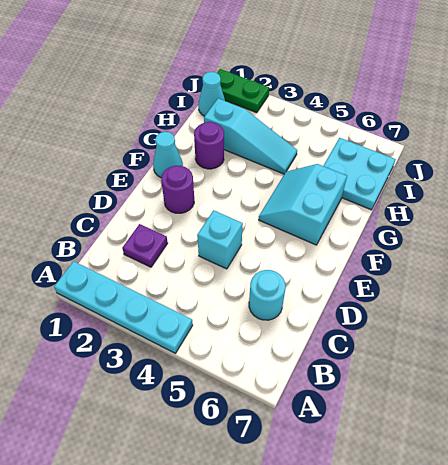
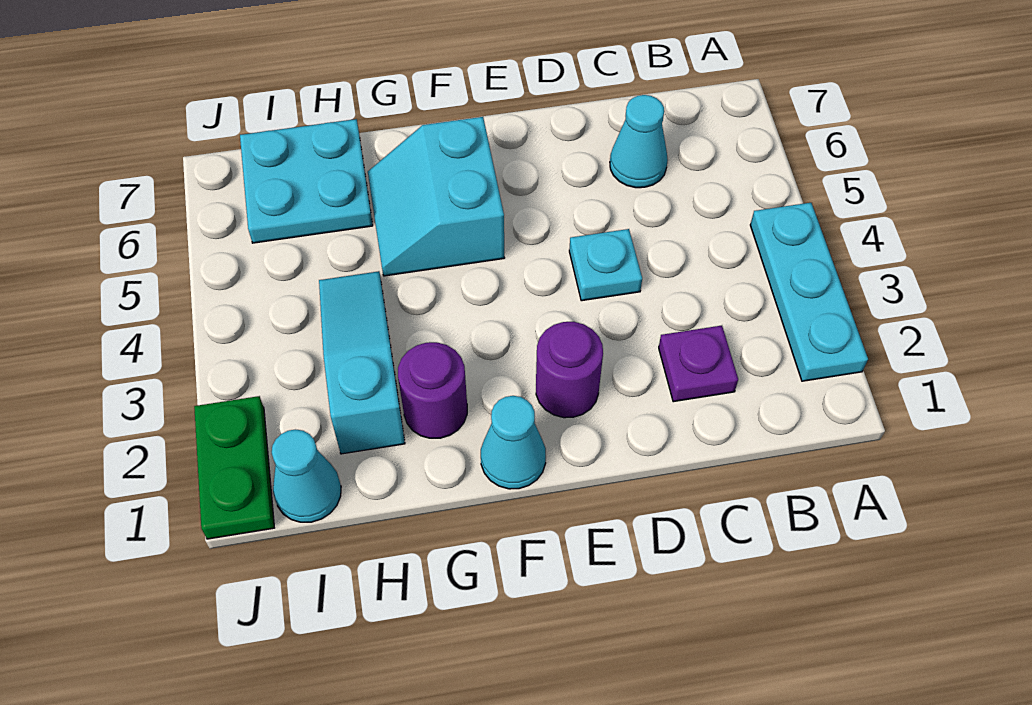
cyan plate A1:A4 level 1 -> cyan plate A2:A4 level 1
cyan round brick C6 level 1 -> cyan cone C6 level 1
cyan brick D4 level 1 -> cyan plate D4 level 1
cyan slope F5:G6 level 1 top 6 -> cyan slope F5:G6 level 1 top F

